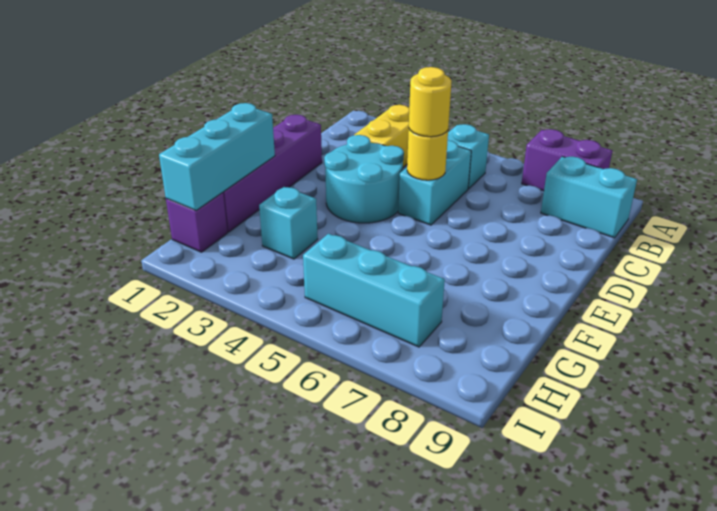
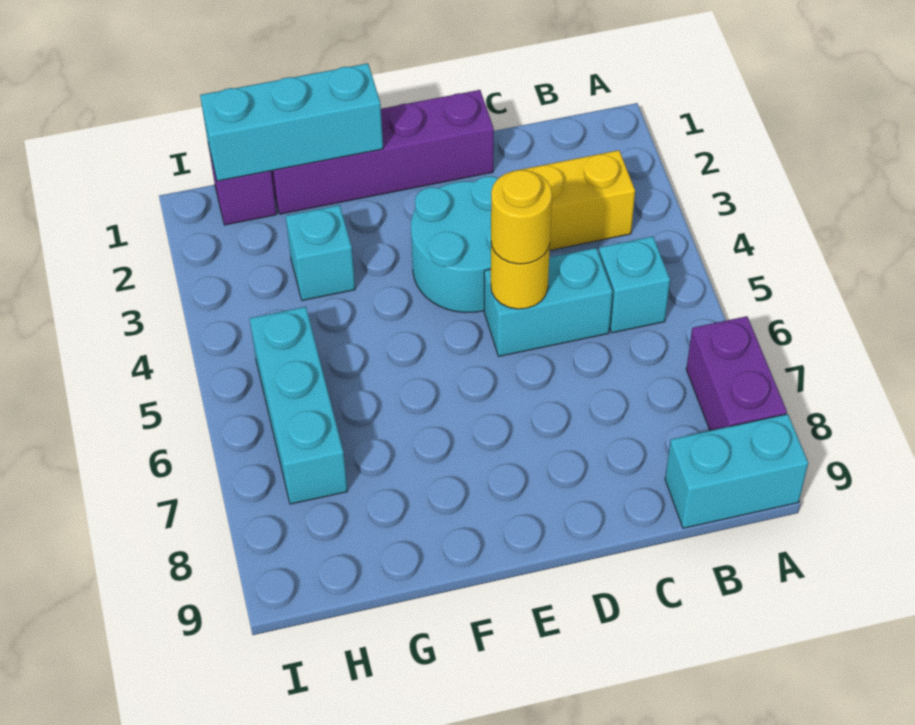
cyan brick B8:B9 level 1 -> cyan brick A9:B9 level 1

